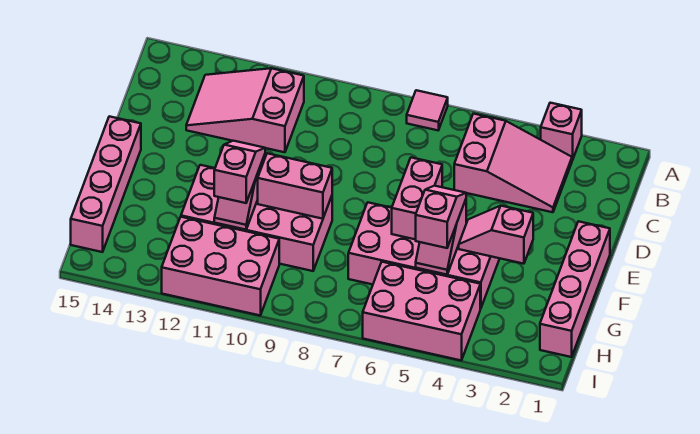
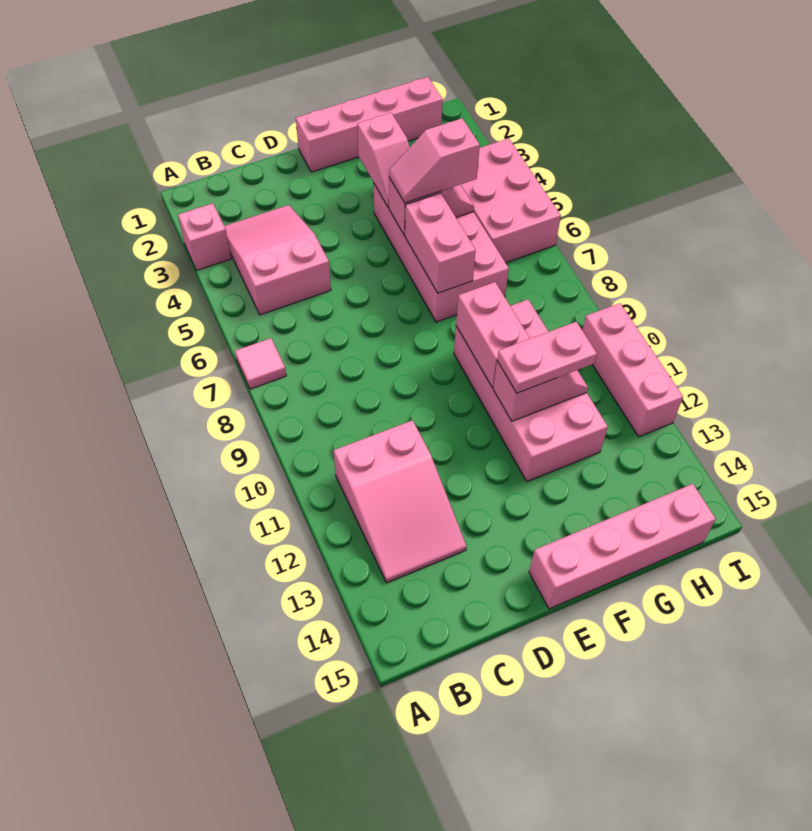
pink brick E6:F6 level 2 -> pink brick F6:F7 level 2
pink slope F11:G11 level 3 top G -> pink plate F11:G11 level 3
pink brick H10:I12 level 1 -> pink brick I10:I12 level 1

